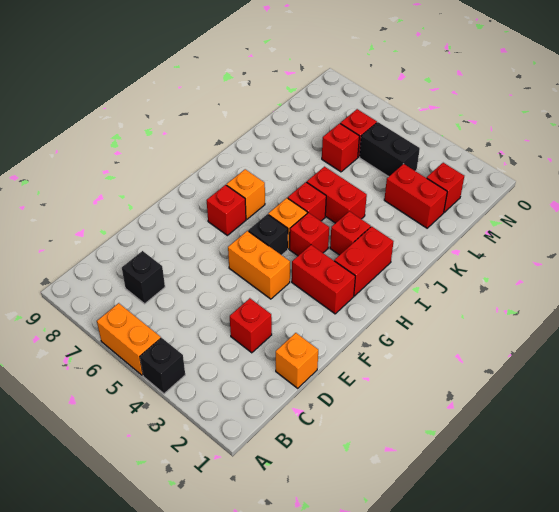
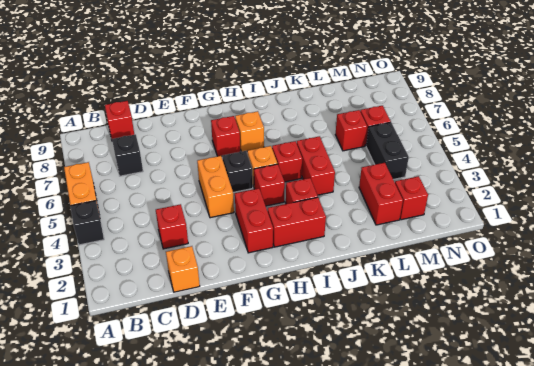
none -> red brick C9 level 1

